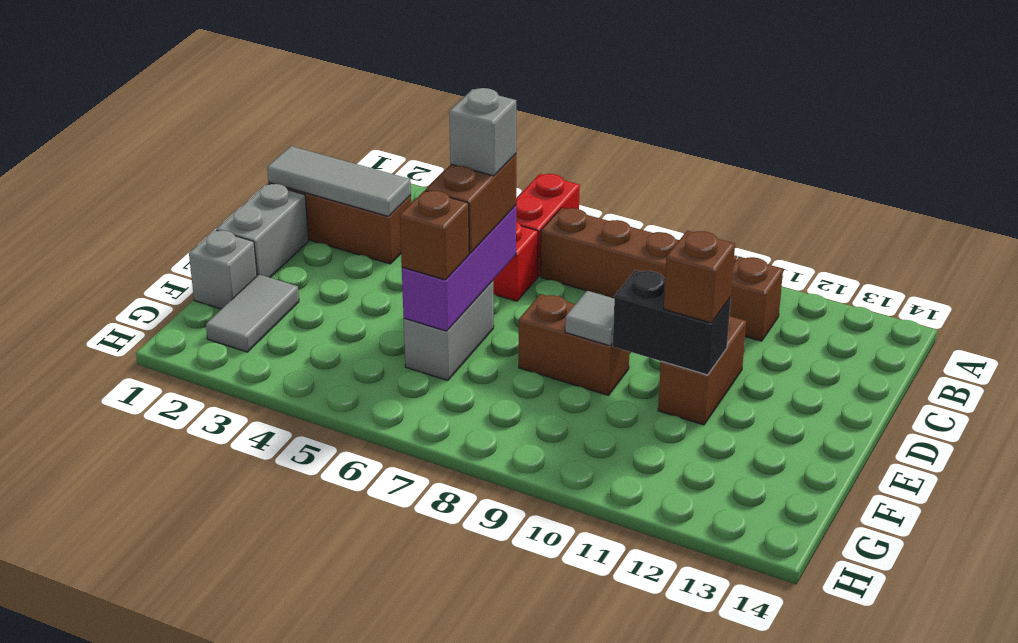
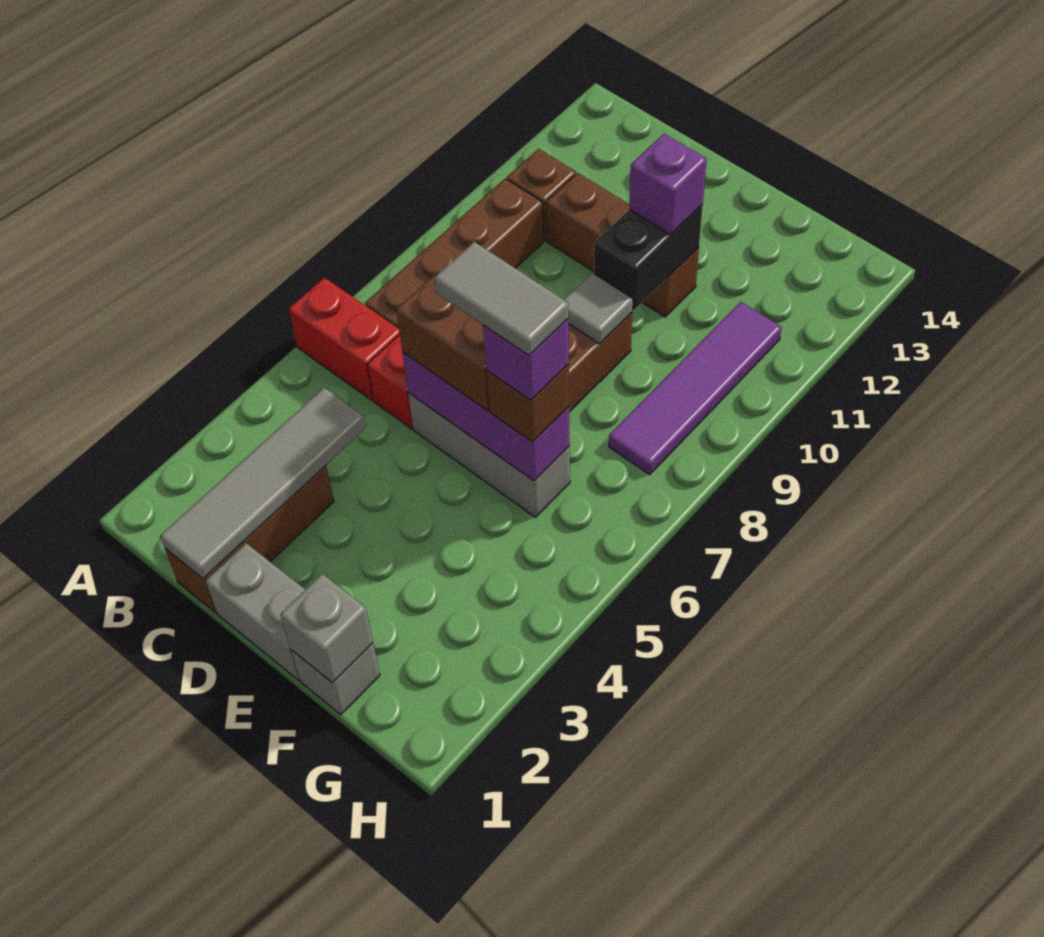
grey tile C1:C3 level 2 -> grey tile C1:C4 level 2
grey brick D6 level 4 -> grey brick F1 level 2
brown brick D11:E11 level 1 -> brown brick C11:E11 level 1
grey brick E6:F6 level 1 -> grey brick D6:F6 level 1
brown brick E11 level 3 -> purple brick E11 level 3
grey tile F2:G2 level 1 -> grey tile E6:F6 level 5
none -> purple brick F6 level 4
none -> purple tile G8:G11 level 1

